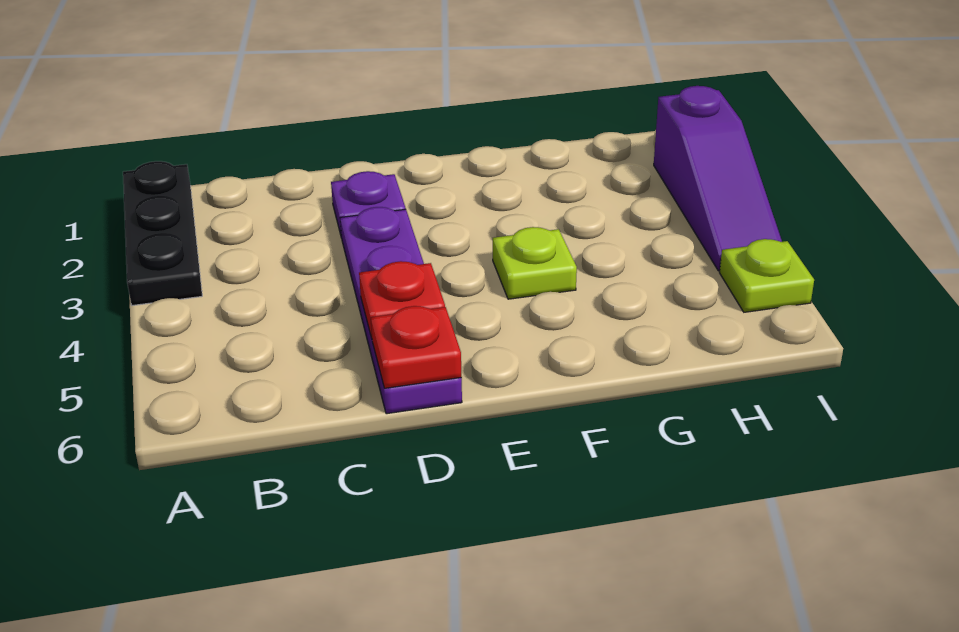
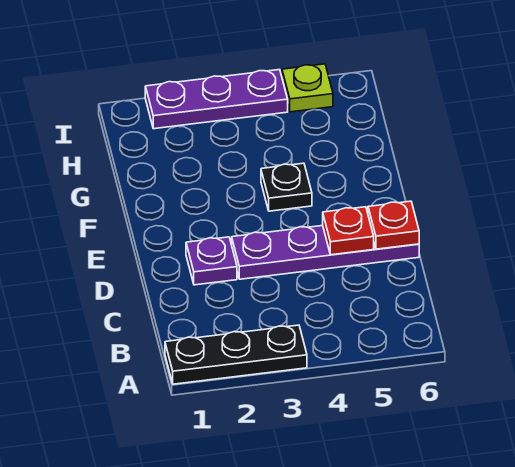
lime plate F4 level 1 -> black plate F4 level 1
purple slope I2:I4 level 1 top 2 -> purple plate I2:I4 level 1

